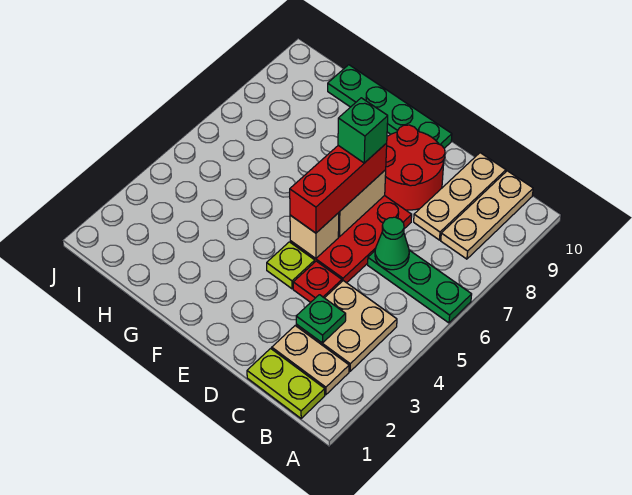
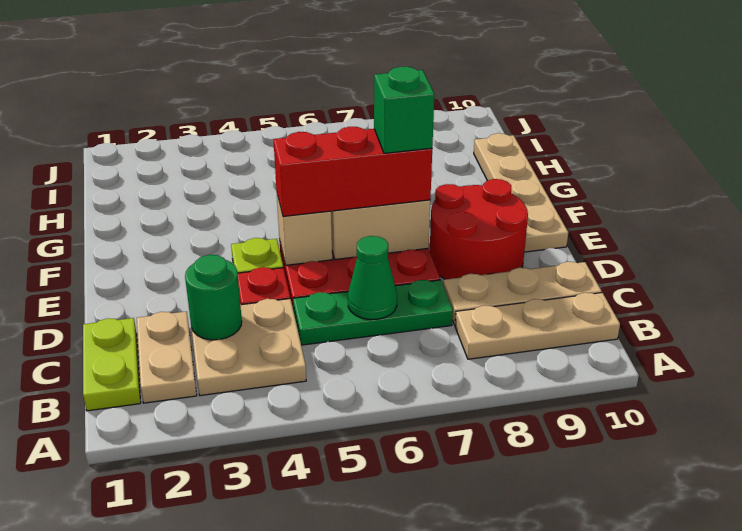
green plate A6:C6 level 1 -> green plate C5:C7 level 1
green plate C3 level 2 -> green round brick C3 level 2
green plate E10:H10 level 1 -> tan plate E10:H10 level 1

